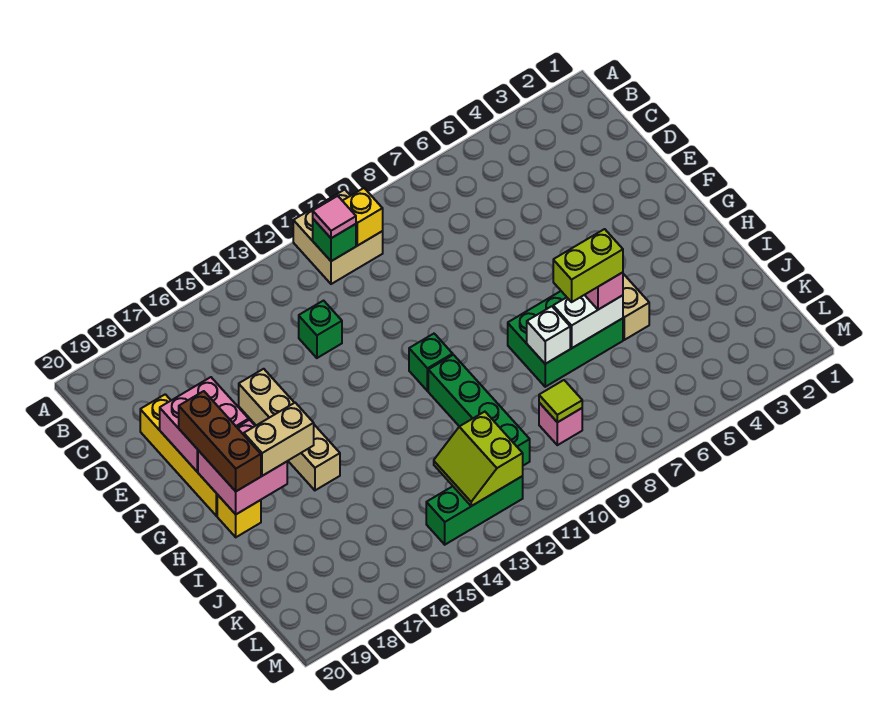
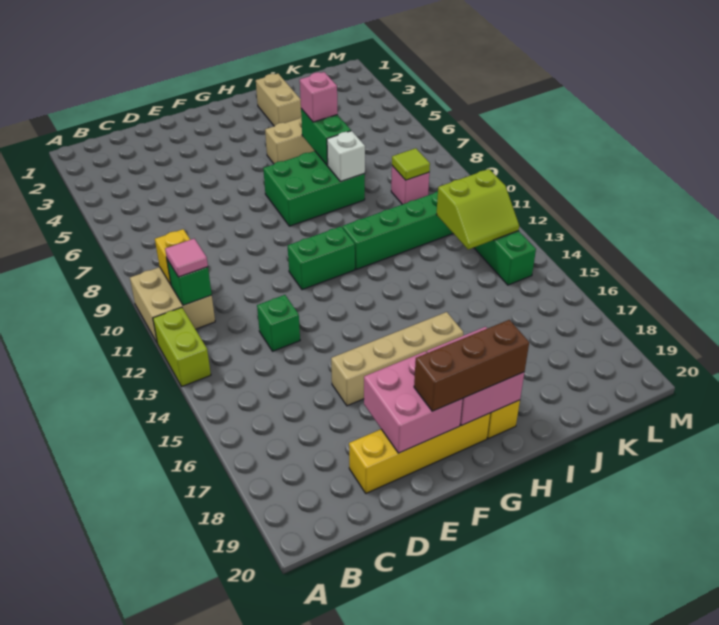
green brick G11 level 1 -> green brick F11:G11 level 1
green brick H6:I8 level 1 -> green brick G7:I8 level 1
tan brick H17:H18 level 3 -> tan brick I2:I3 level 1
white brick I6:I7 level 2 -> green brick I6:I7 level 2
lime brick I6:I7 level 4 -> lime brick A12:A13 level 1

